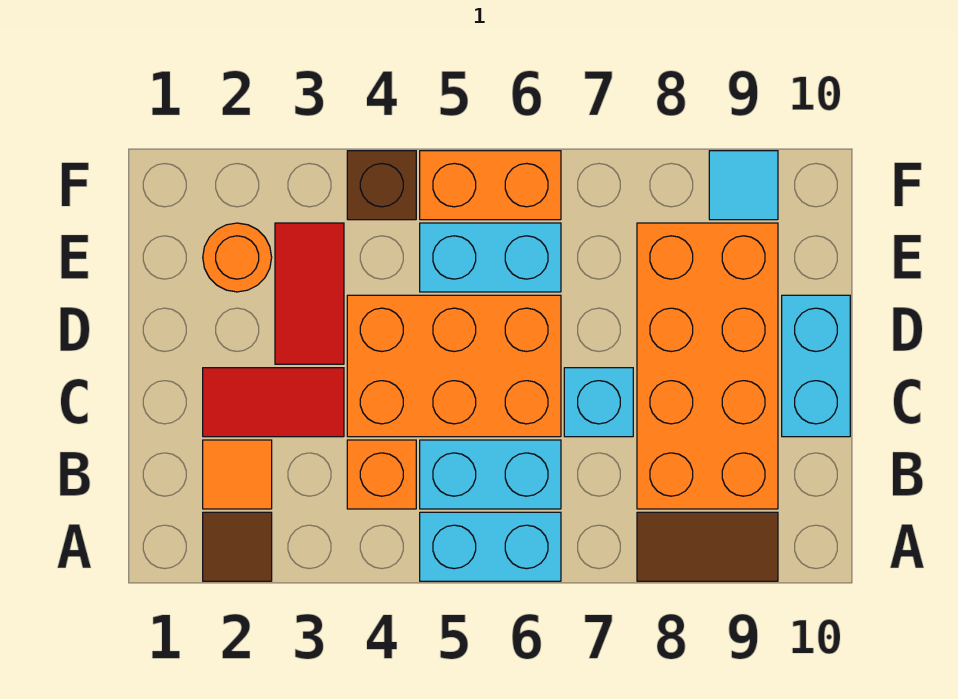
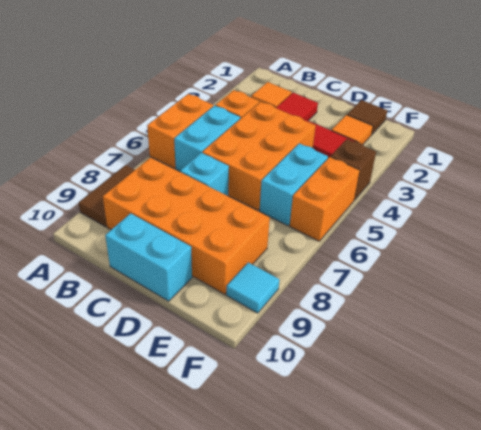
brown tile A2 level 1 -> brown tile E1 level 1
cyan brick A5:A6 level 1 -> orange brick A5:A6 level 1
orange round brick E2 level 1 -> orange tile E2 level 1

